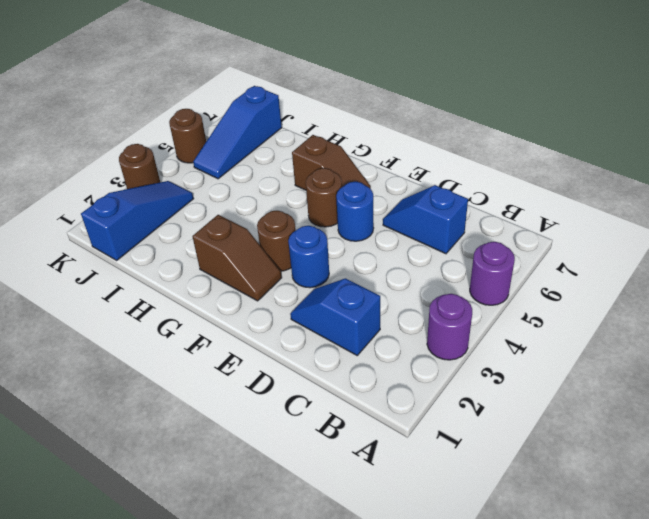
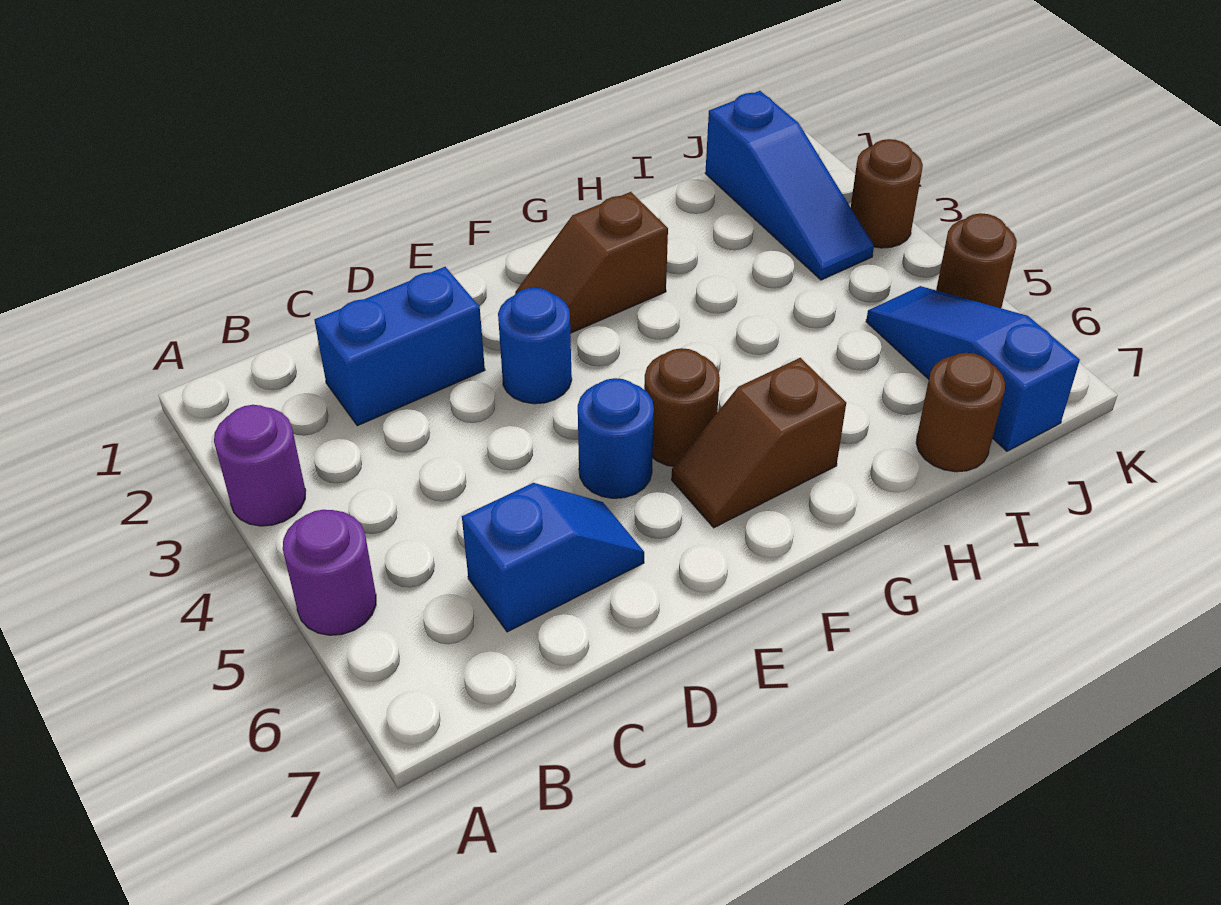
blue slope C2:D2 level 1 top C -> blue brick C2:D2 level 1
brown round brick F3 level 1 -> brown round brick I7 level 1

